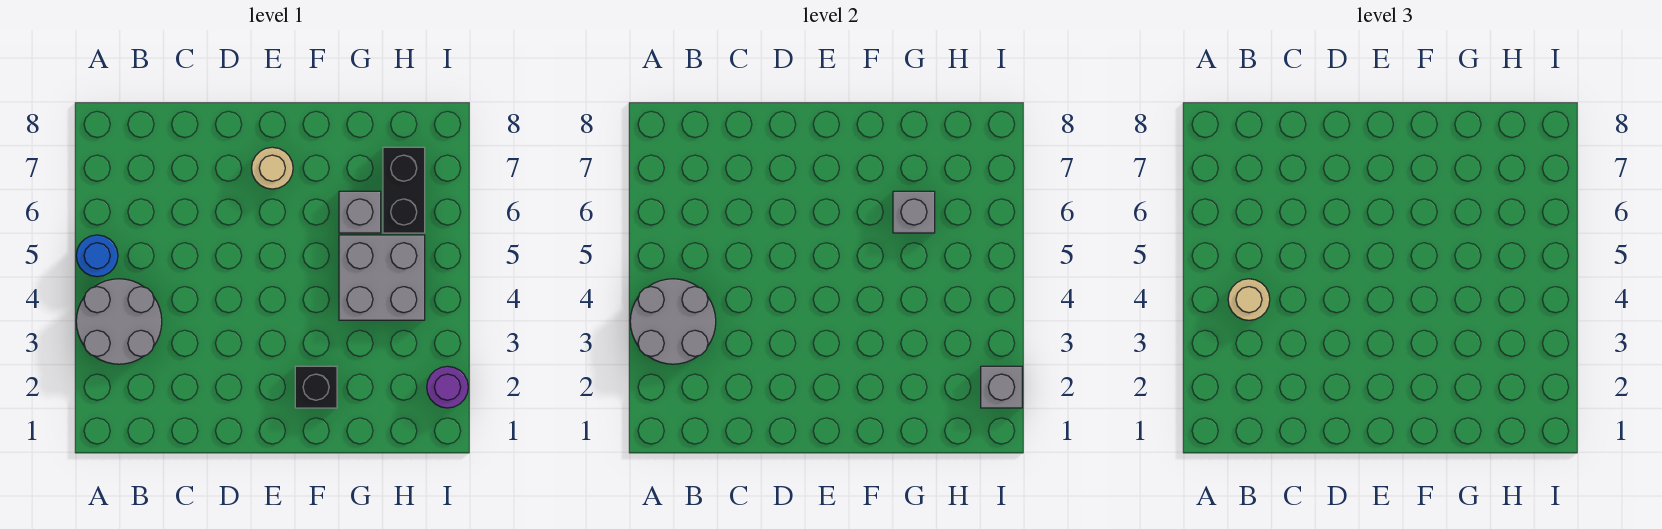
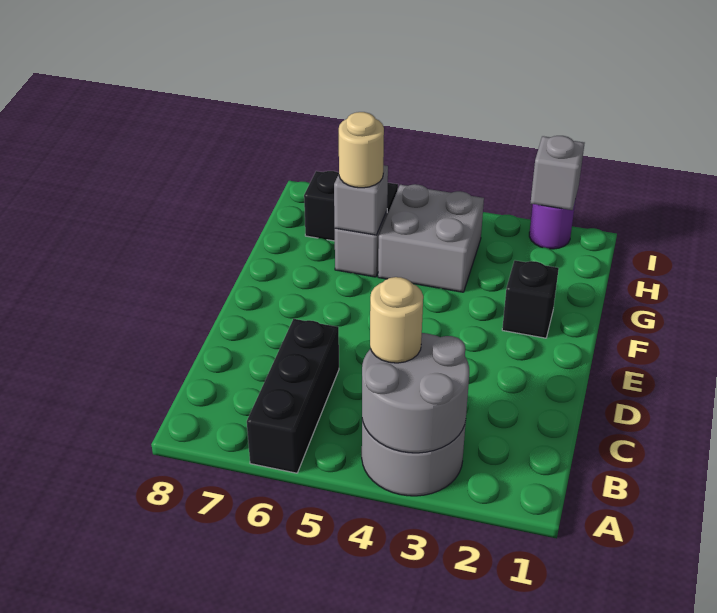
blue round brick A5 level 1 -> none
none -> black brick A6:C6 level 1
tan round brick E7 level 1 -> tan round brick G6 level 3

